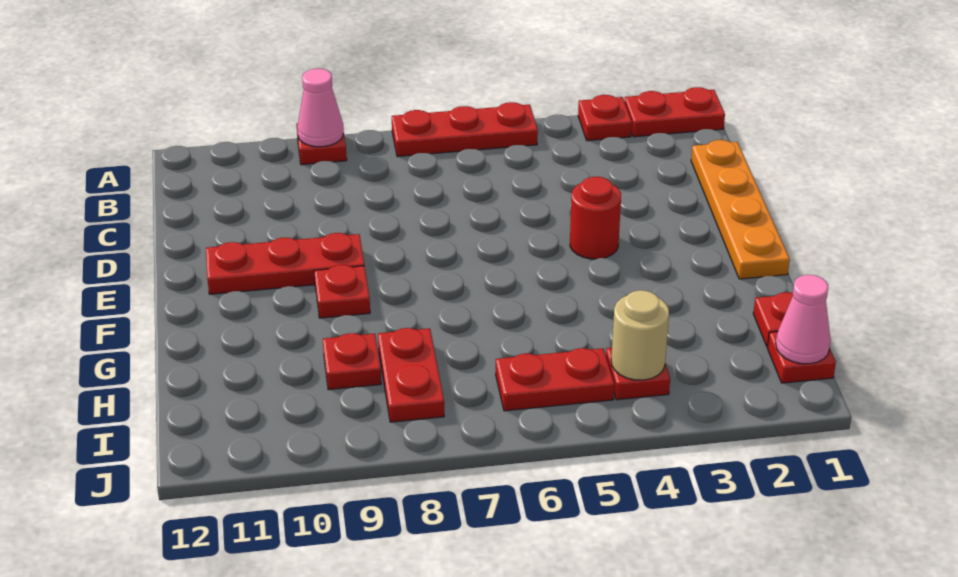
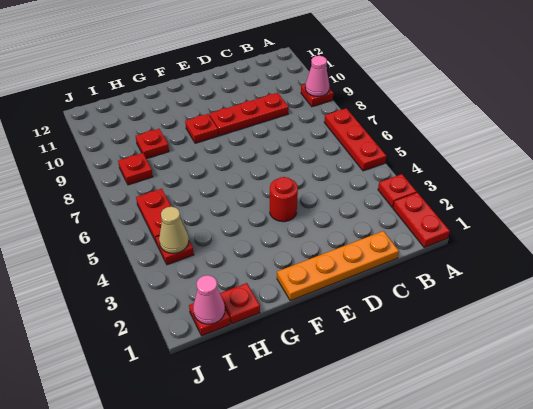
red plate E9:E11 level 1 -> red plate C9:E9 level 1
red plate H8:I8 level 1 -> red plate I8 level 1
tan round brick I4 level 2 -> tan cone I4 level 2

